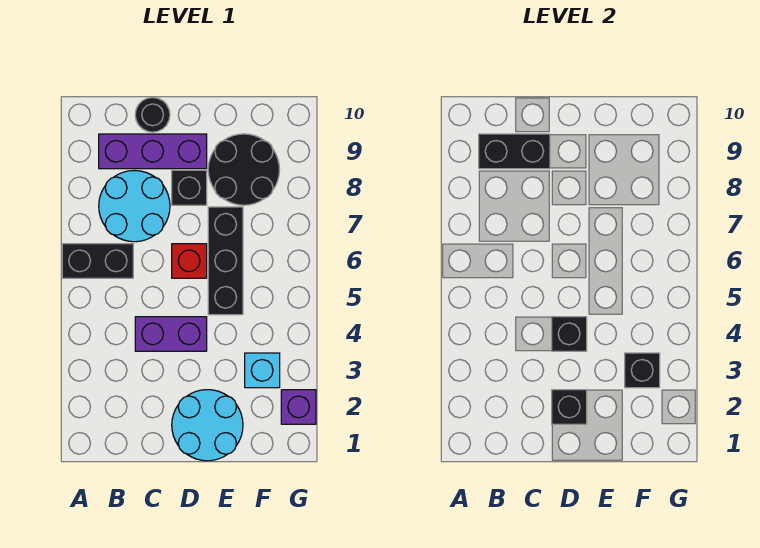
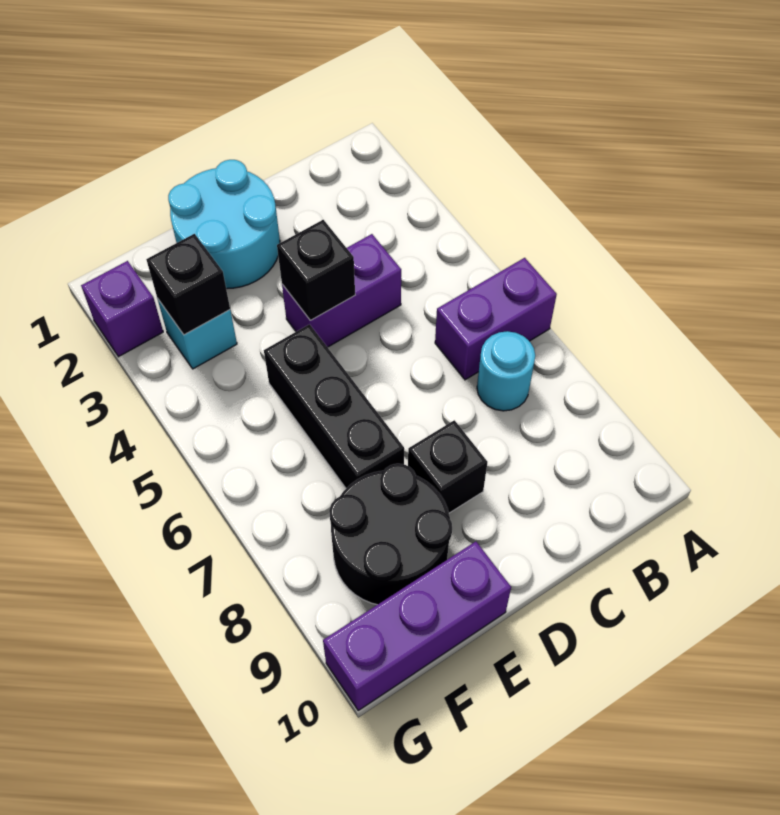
black brick A6:B6 level 1 -> purple brick A6:B6 level 1
cyan round brick B7:C8 level 1 -> cyan round brick B7 level 1
purple brick B9:D9 level 1 -> purple brick E10:G10 level 1
black brick B9:C9 level 2 -> none
black round brick C10 level 1 -> none
black brick D2 level 2 -> none
red brick D6 level 1 -> none

